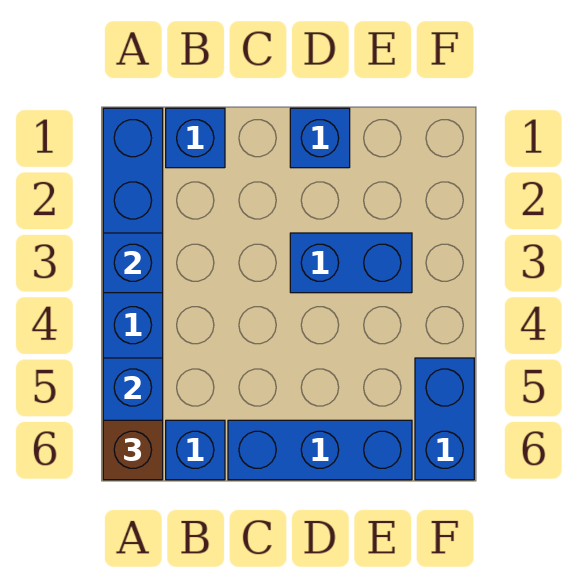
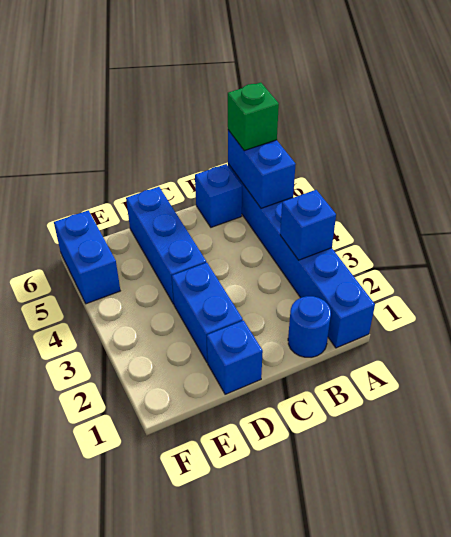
brown brick A6 level 3 -> green brick A6 level 3
blue brick B1 level 1 -> blue round brick B1 level 1
blue brick C6:E6 level 1 -> blue brick D4:D6 level 1
blue brick D3:E3 level 1 -> blue brick D2:D3 level 1

